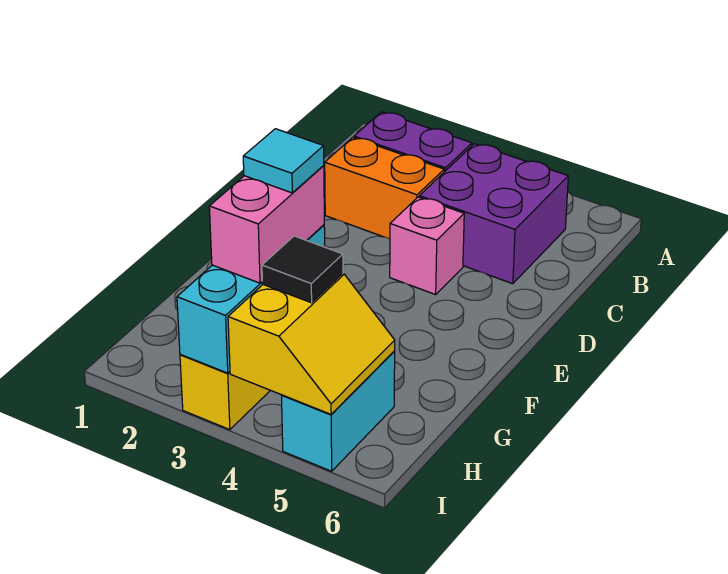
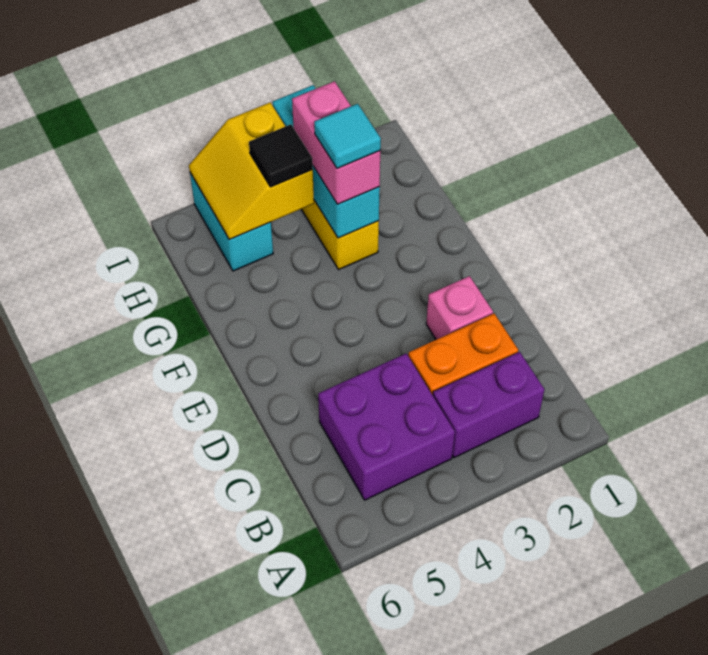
pink brick D4 level 1 -> pink brick D2 level 1

